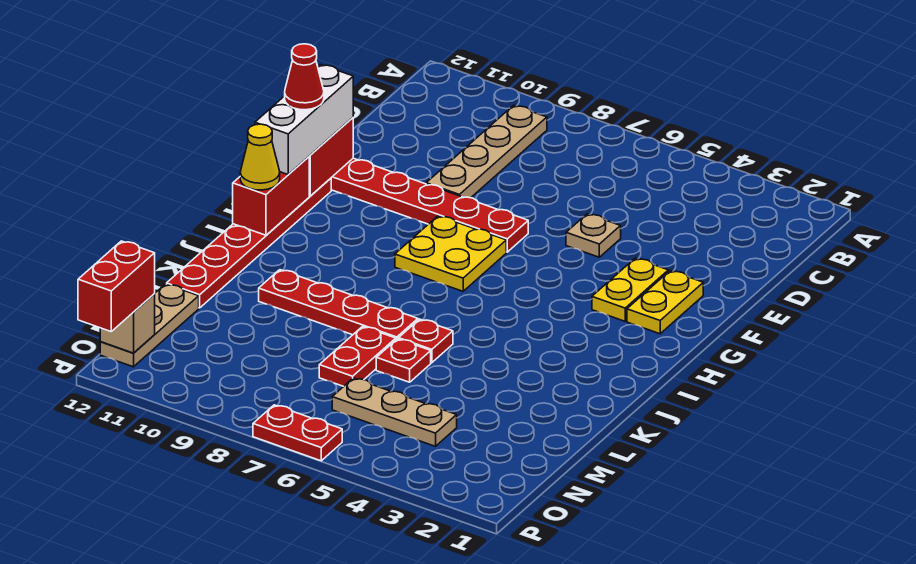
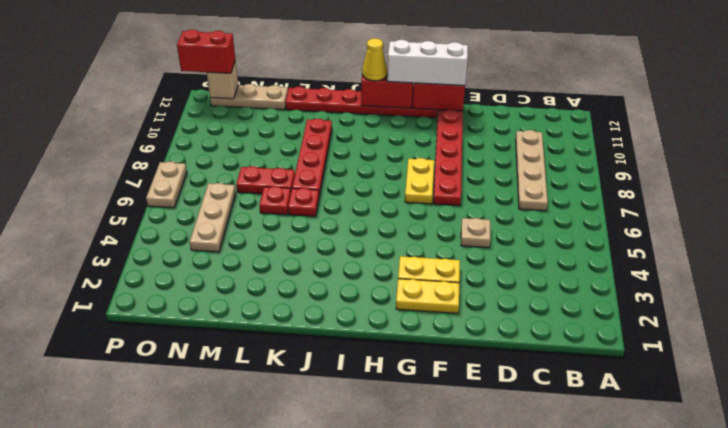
tan plate B9:E9 level 1 -> tan plate C7:C10 level 1
yellow plate G7:H8 level 1 -> yellow plate G7:G8 level 1
red cone G12 level 4 -> none
red plate P6:P7 level 1 -> tan plate P6:P7 level 1

